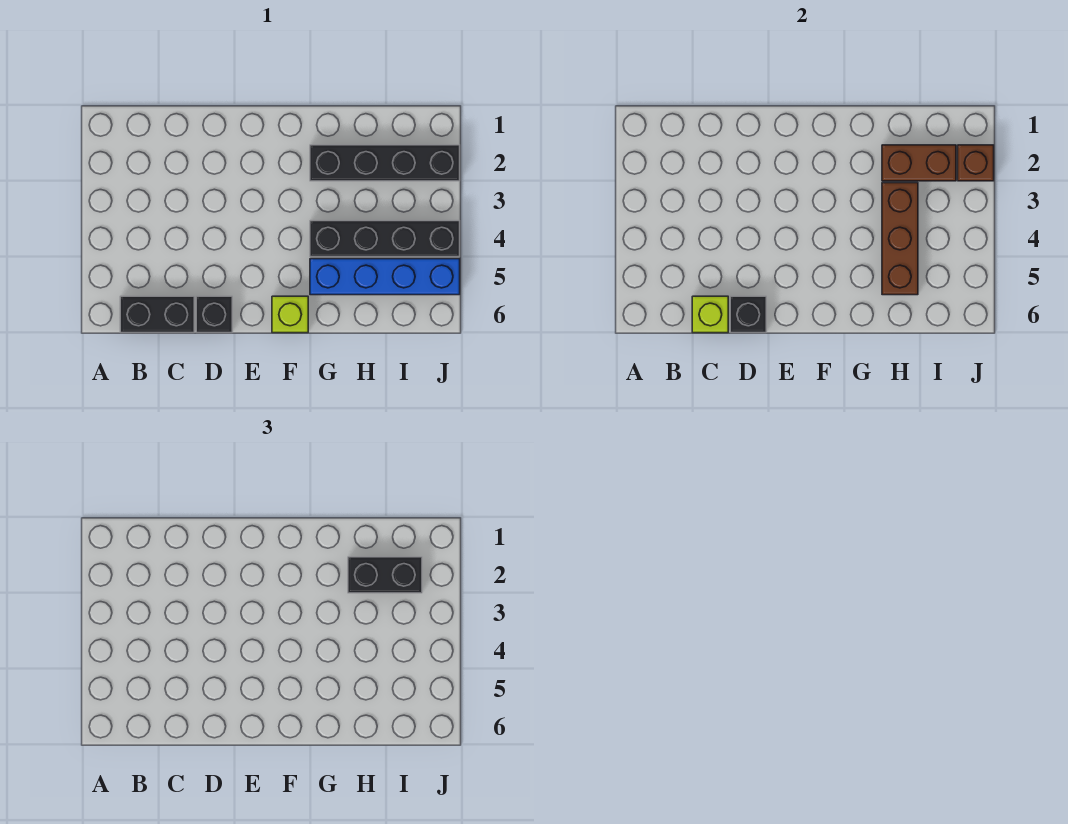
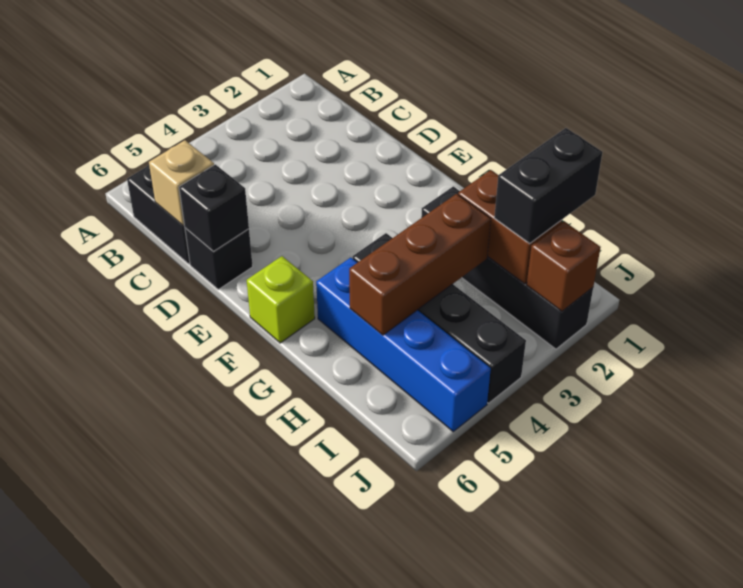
lime brick C6 level 2 -> tan brick C6 level 2
black brick H2:I2 level 3 -> black brick I1:I2 level 3

